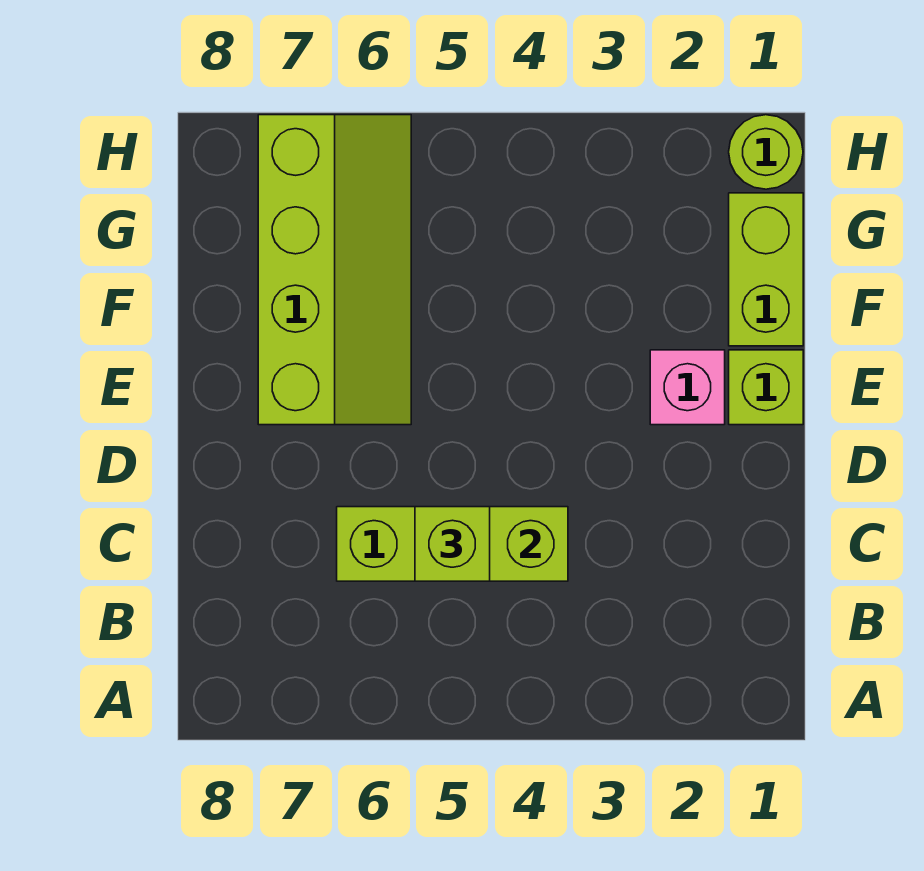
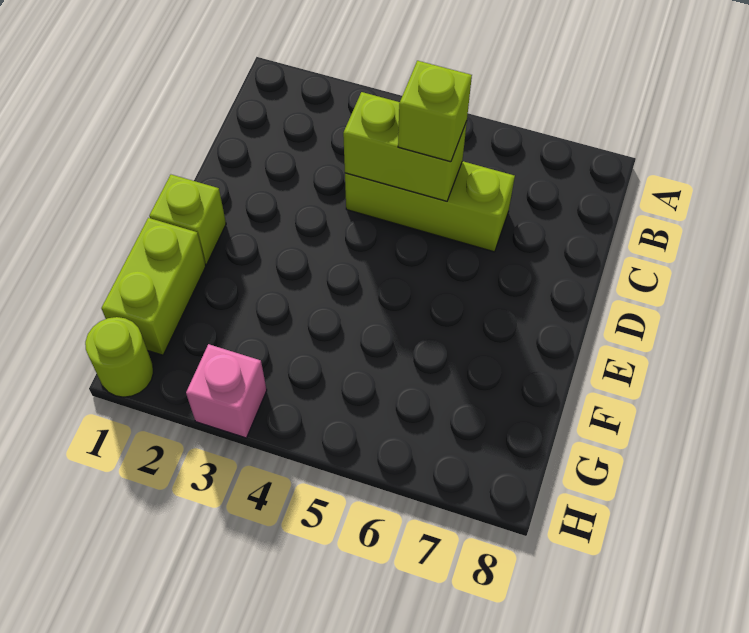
pink brick E2 level 1 -> pink brick H3 level 1
lime slope E6:H7 level 1 top 7 -> none

